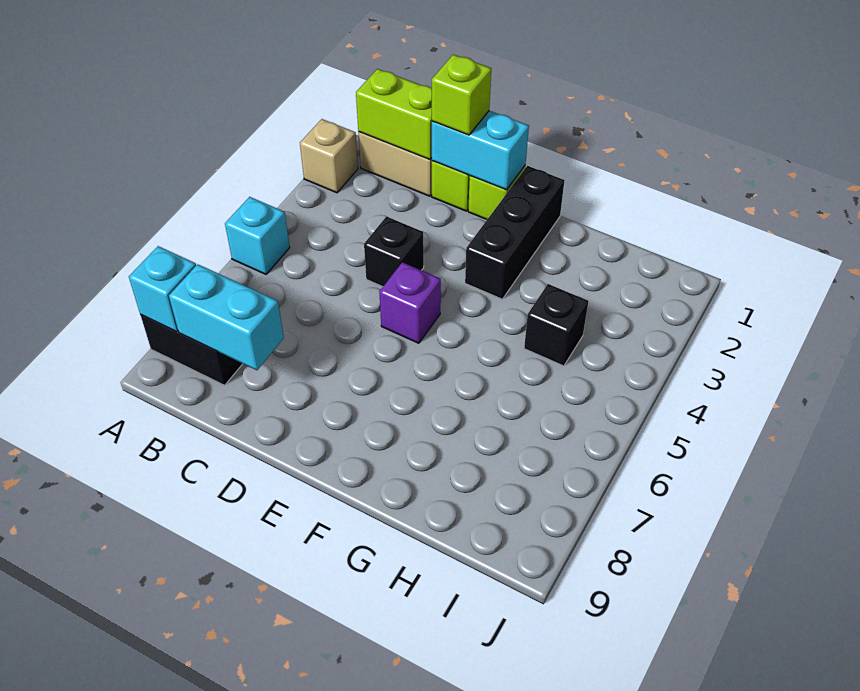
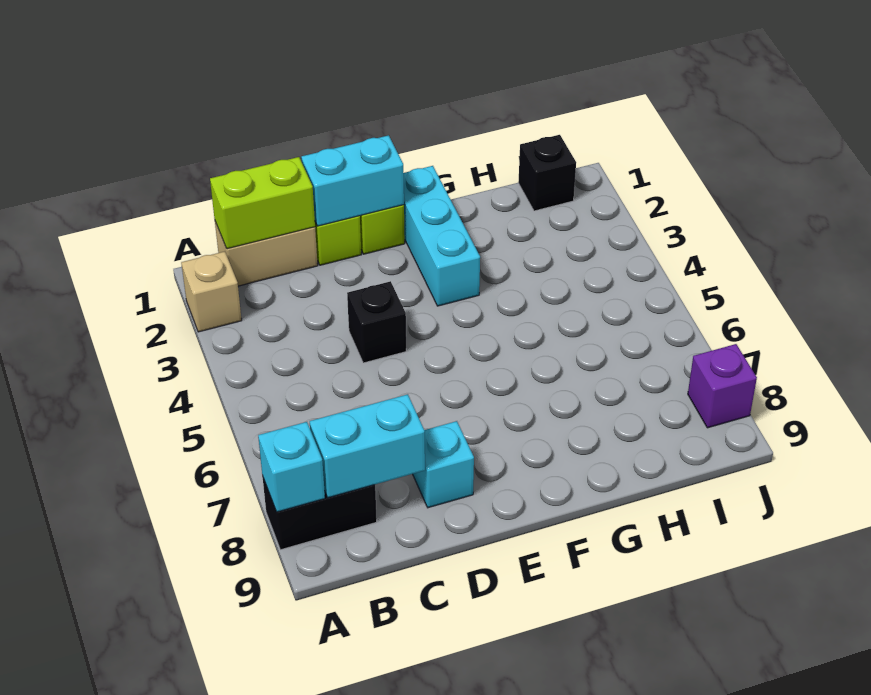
cyan brick A5 level 1 -> cyan brick D8 level 1
lime brick D1 level 3 -> none
purple brick E5 level 1 -> purple brick J8 level 1
black brick F1:F3 level 1 -> cyan brick F1:F3 level 1
black brick H4 level 1 -> black brick I1 level 1

